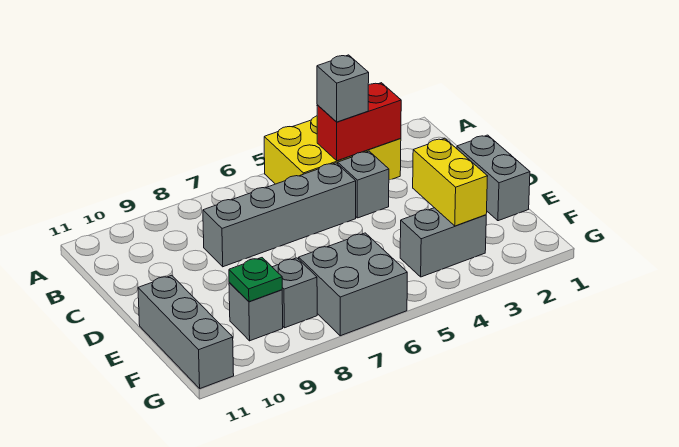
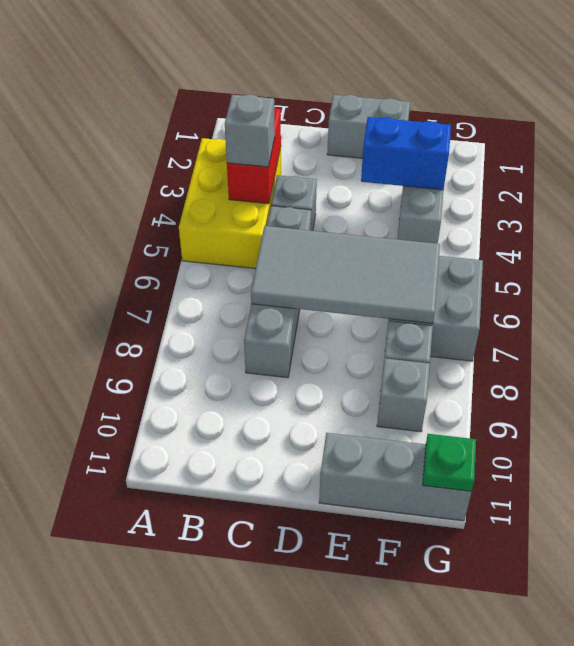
none -> grey tile C6:F7 level 2
yellow brick E3:F3 level 2 -> blue brick E3:F3 level 2
green plate F9 level 2 -> green plate G11 level 2

